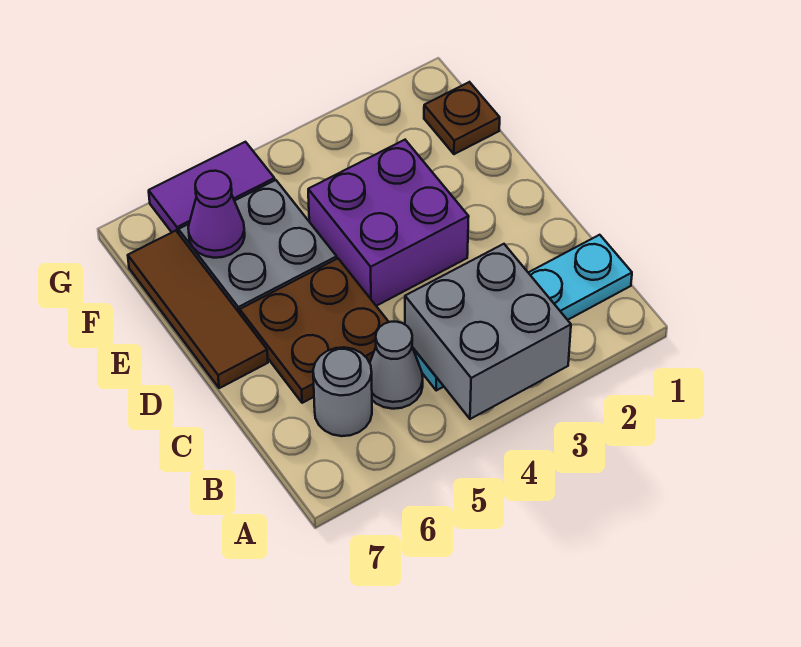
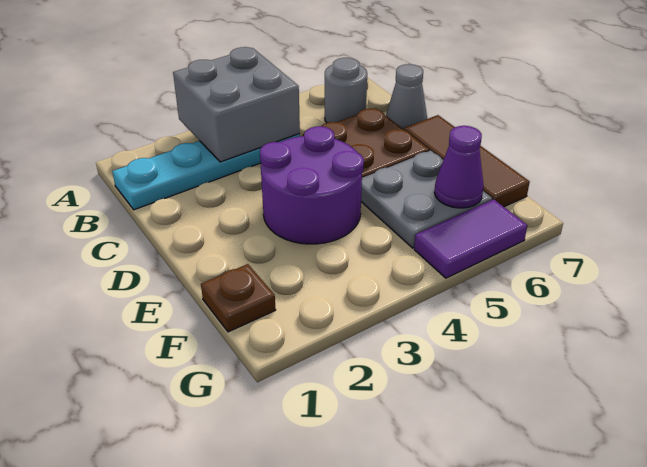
grey cone B5 level 1 -> grey cone C7 level 1
purple brick D3:E4 level 1 -> purple round brick D3:E4 level 1

